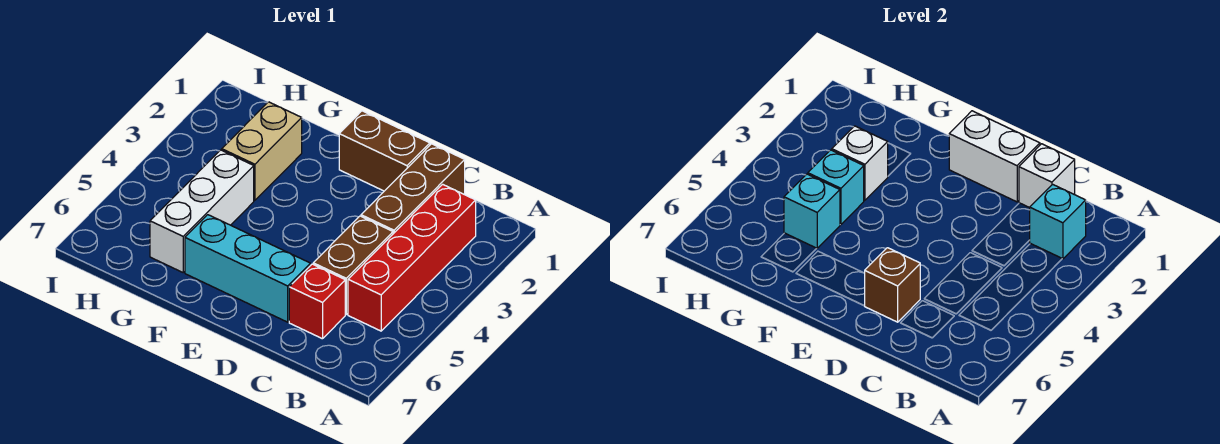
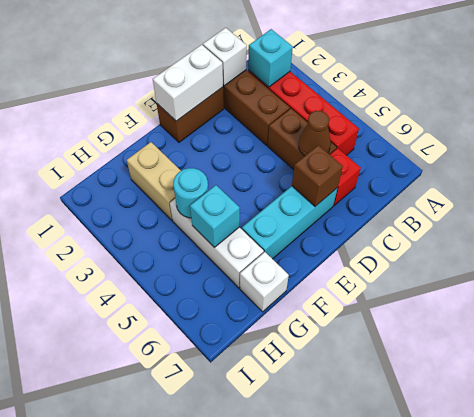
none -> brown cone C5 level 2
white brick G3 level 2 -> white brick G7 level 1
cyan brick G4 level 2 -> cyan round brick G4 level 2

